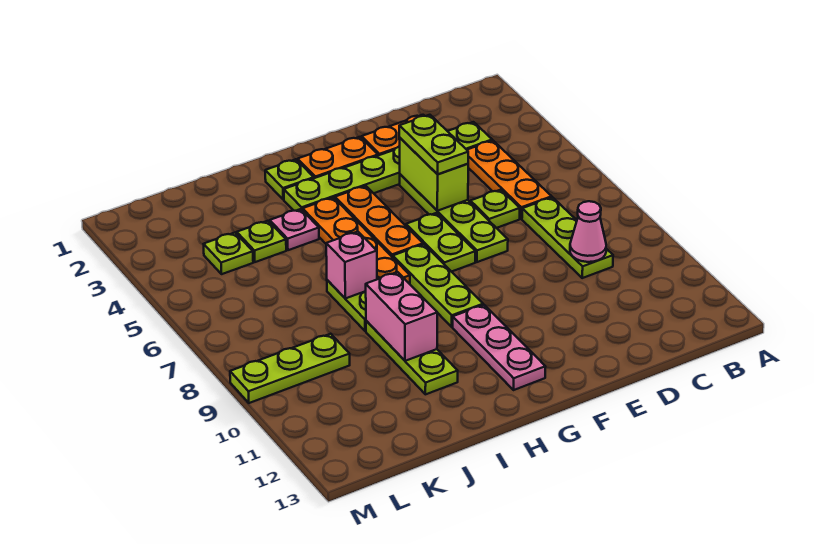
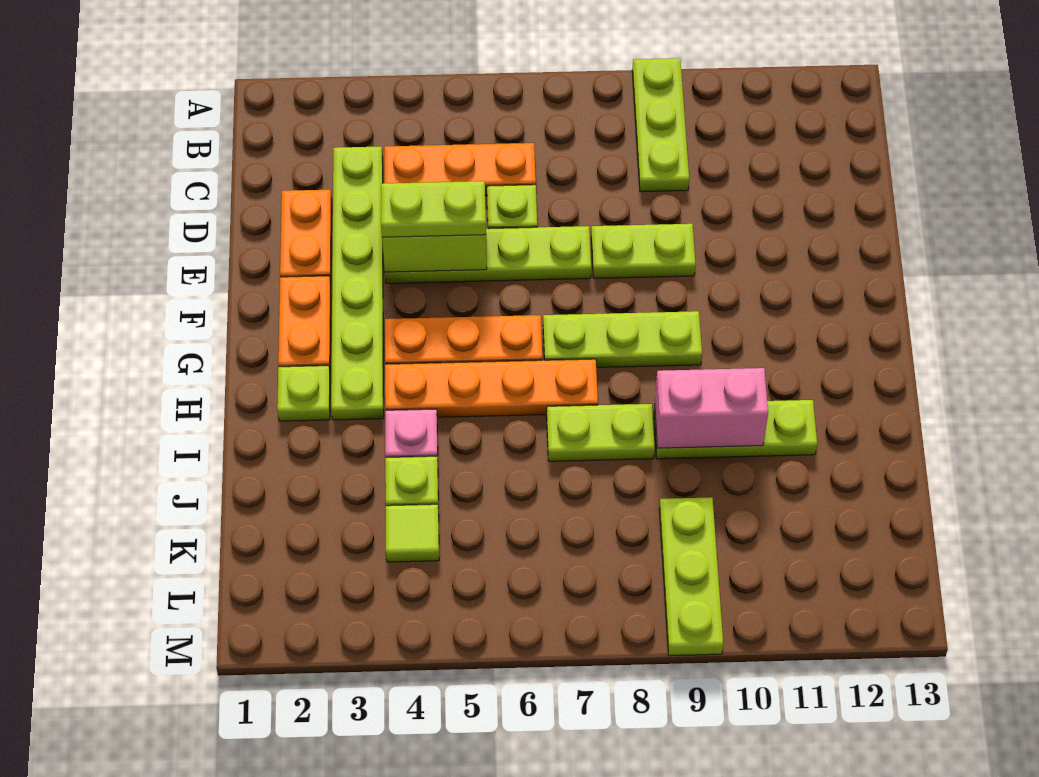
lime plate C7:C9 level 1 -> lime plate A9:C9 level 1
pink cone C9 level 2 -> none
lime plate F6:F7 level 1 -> lime plate E8:E9 level 1
pink plate G10:G12 level 1 -> none
pink brick I7 level 2 -> none
lime plate K4 level 1 -> lime tile K4 level 1

